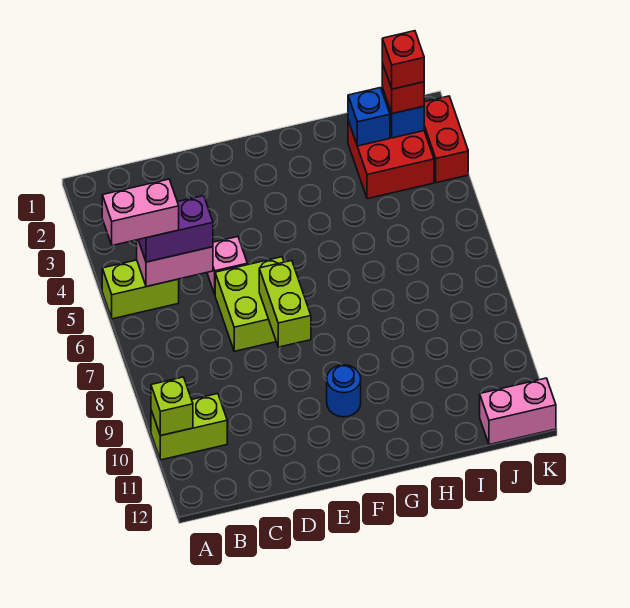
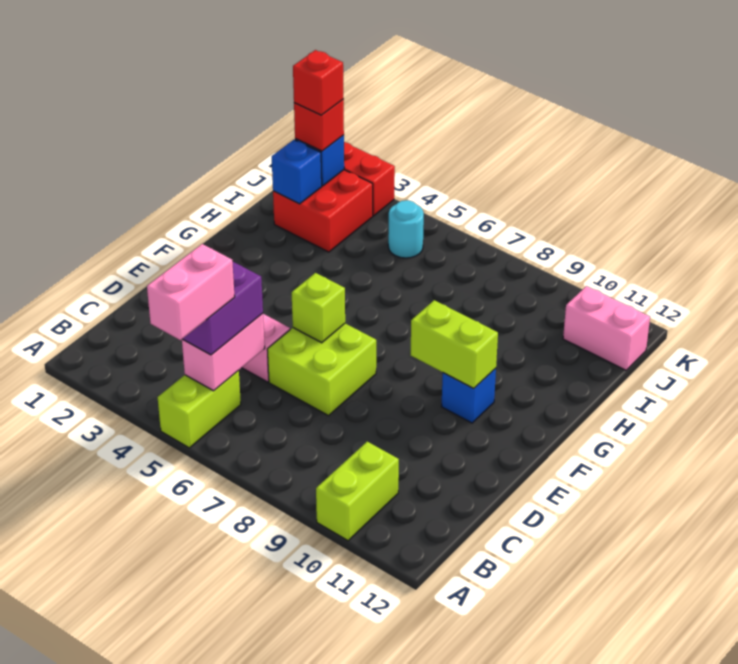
lime brick A10 level 2 -> lime brick E6 level 2
lime brick E7:E8 level 2 -> lime brick F9:F10 level 2
blue round brick F10 level 1 -> blue brick F10 level 1
none -> cyan round brick J5 level 1
pink brick J12:K12 level 1 -> pink brick J11:J12 level 1

